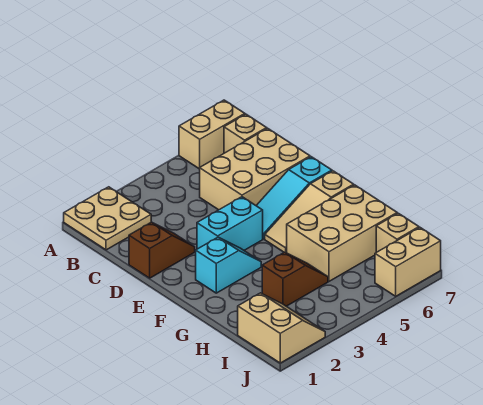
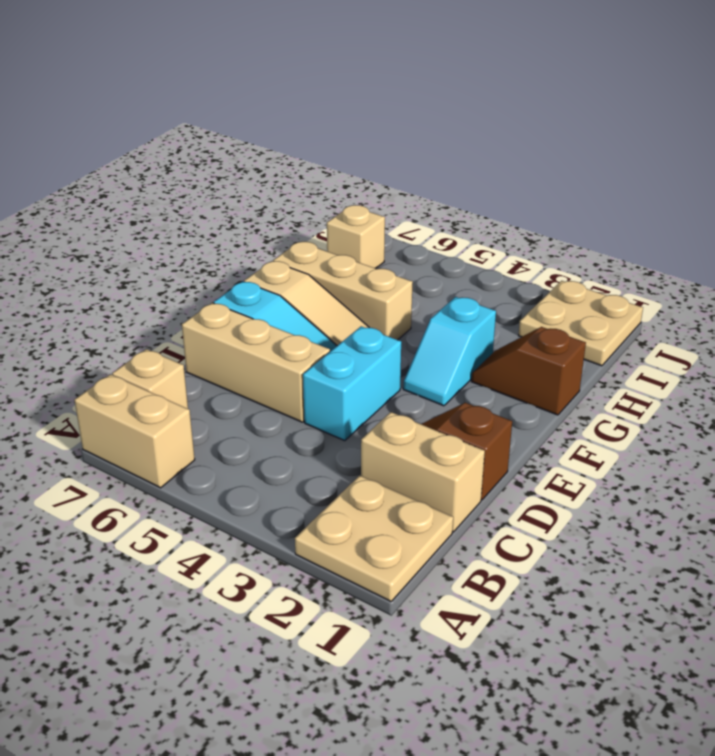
tan brick C5:D7 level 1 -> tan brick D5:D7 level 1
cyan brick E3:E4 level 1 -> cyan brick D4:E4 level 1
cyan slope F2:F3 level 1 top 2 -> cyan slope F3:G3 level 1 top G
tan brick G5:H7 level 1 -> tan brick G5:G7 level 1
brown slope H3:H4 level 1 top 3 -> brown slope G1:G2 level 1 top 1
tan slope I1:J2 level 1 top 1 -> tan plate I1:J2 level 1
tan brick J6:J7 level 1 -> tan brick C1:C2 level 1

